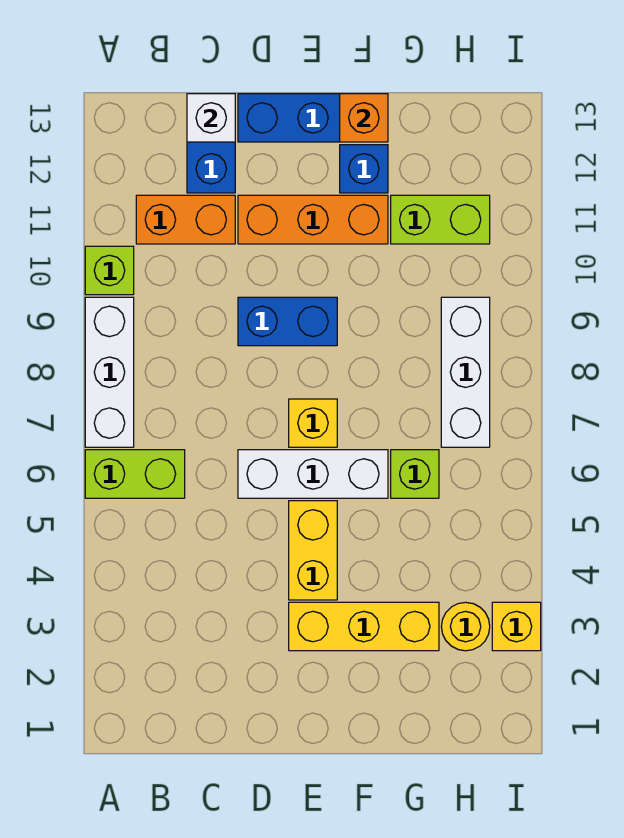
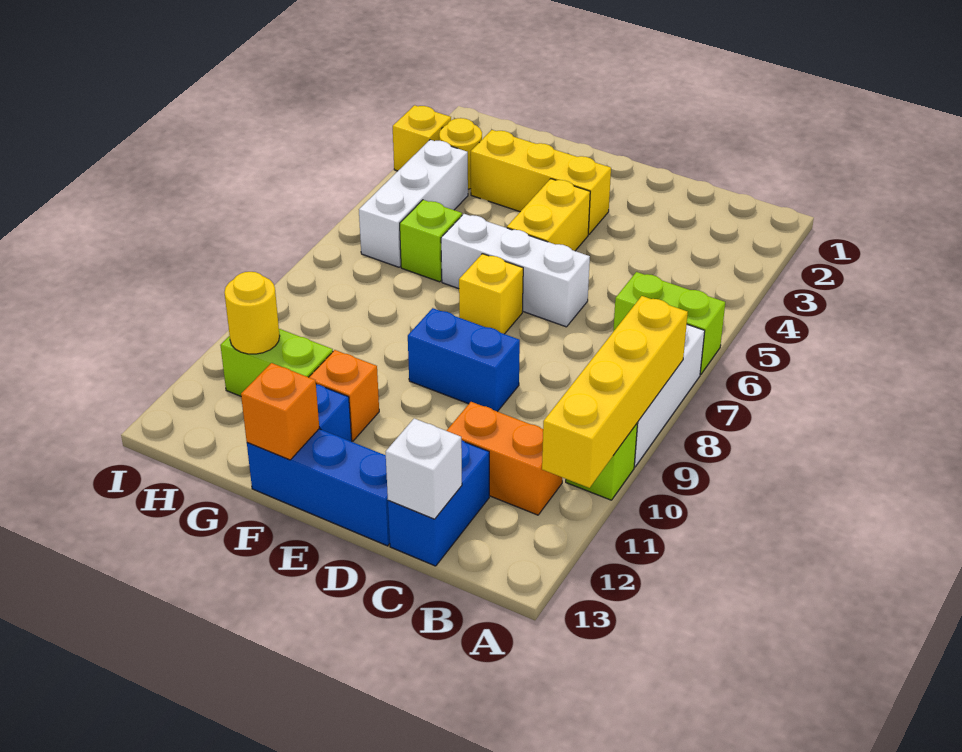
none -> yellow brick A8:A11 level 2
orange brick D11:F11 level 1 -> orange brick F11 level 1
white brick H7:H9 level 1 -> white brick H4:H6 level 1
none -> yellow round brick H11 level 2

